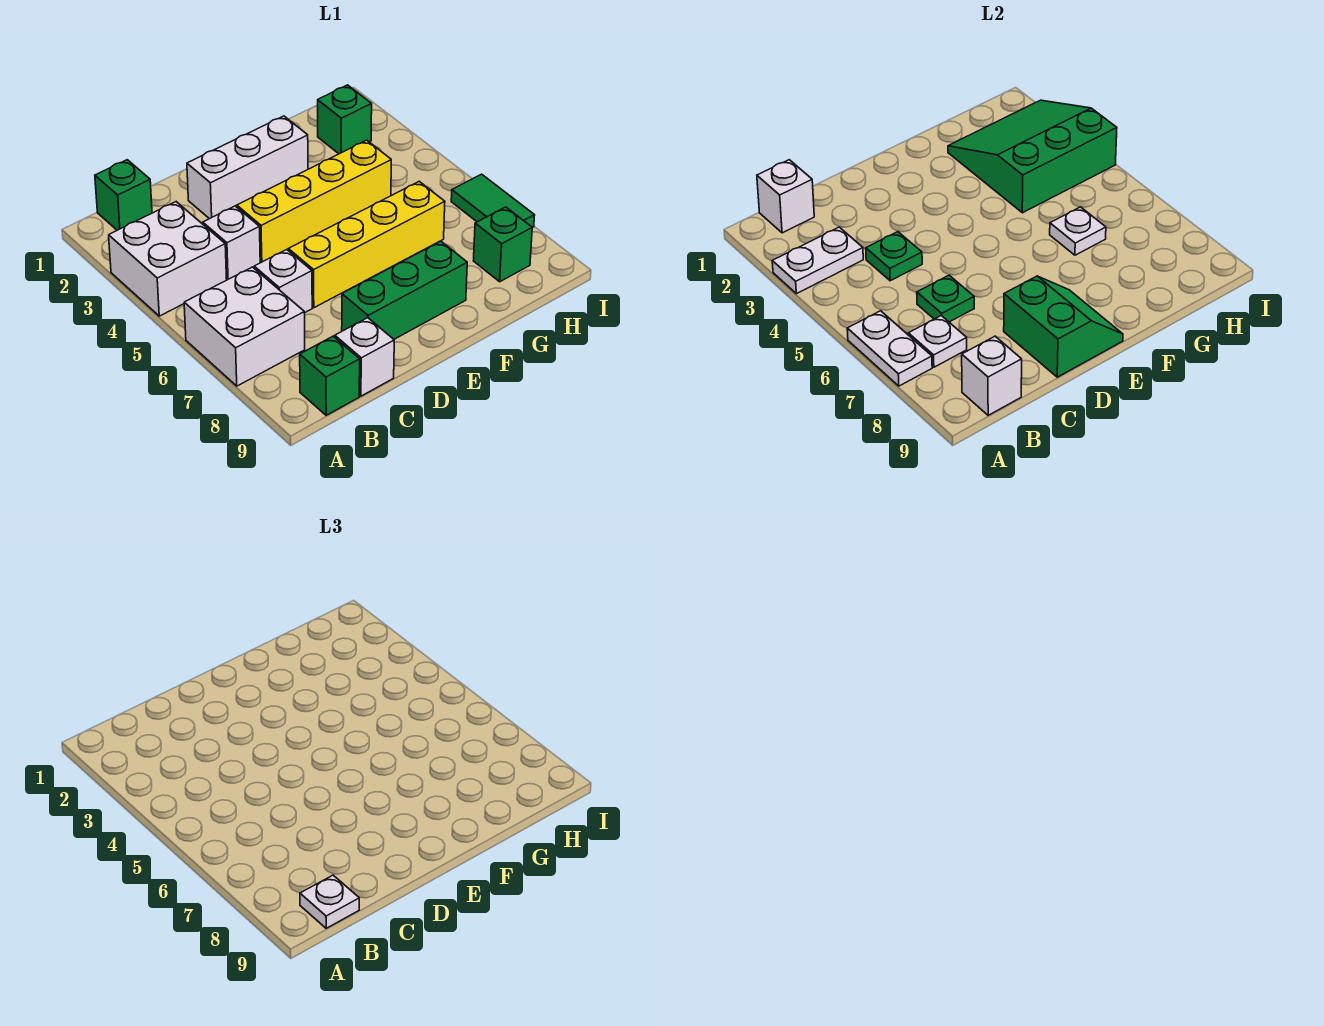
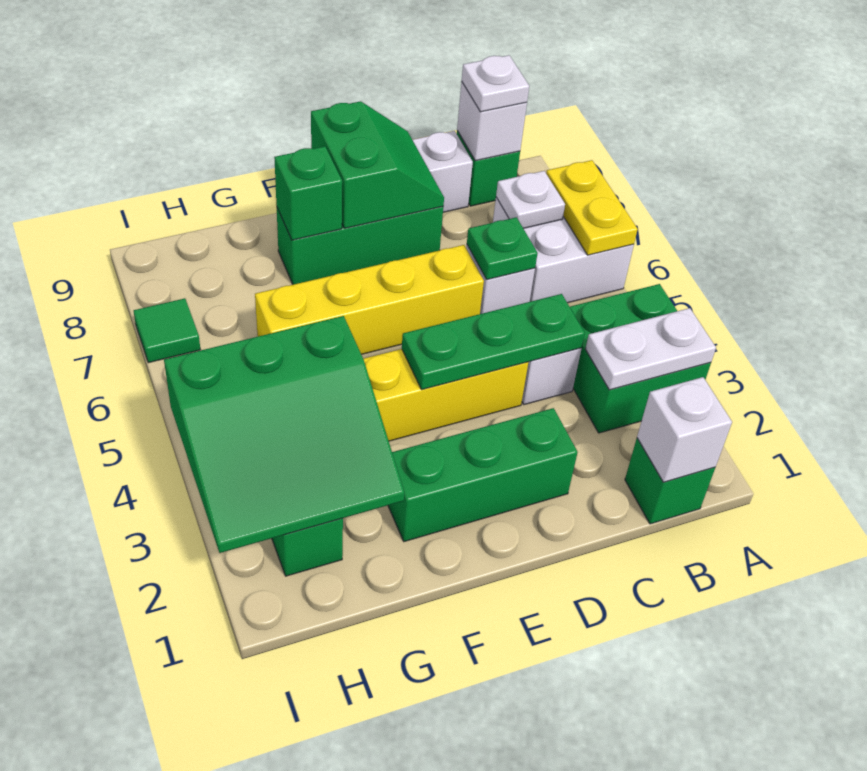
white brick A3:B4 level 1 -> green brick A3:B4 level 1
white plate A6:A7 level 2 -> yellow plate A6:A7 level 2
green plate C4 level 2 -> green plate C4:E4 level 2
white brick D2:F2 level 1 -> green brick D2:F2 level 1
green slope D8:E9 level 2 top D -> green slope D8:E9 level 2 top E
white plate G6 level 2 -> none
green brick H8 level 1 -> green brick F8 level 2
green tile I6:I7 level 1 -> green tile I7 level 1

